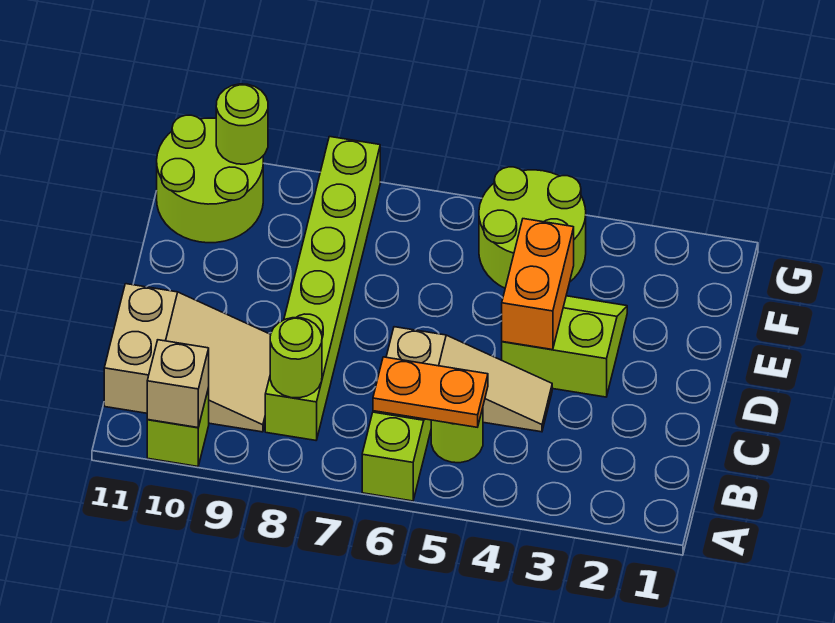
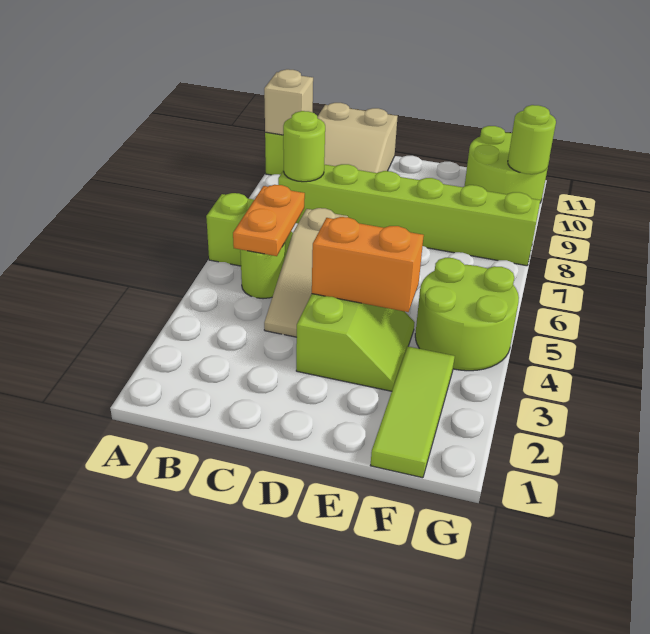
none -> lime tile F1:F3 level 1

